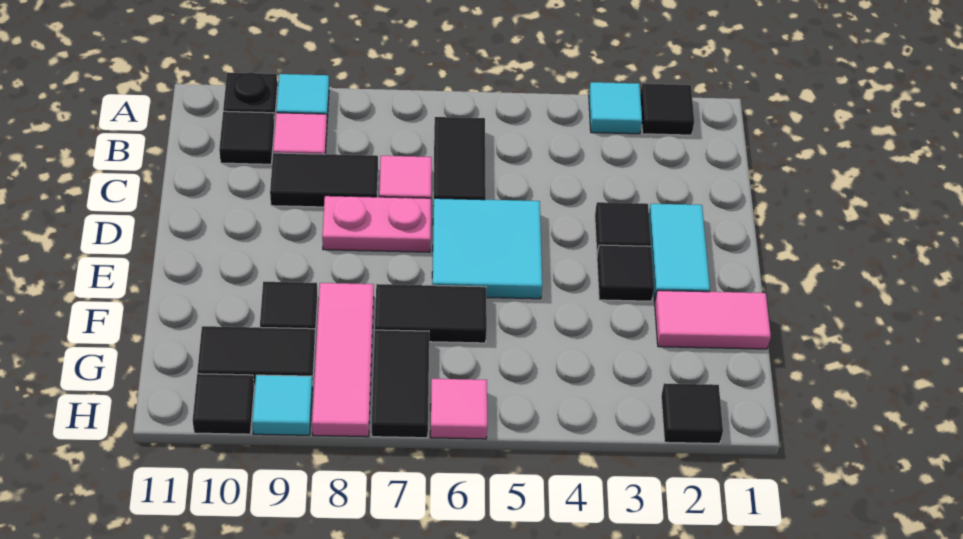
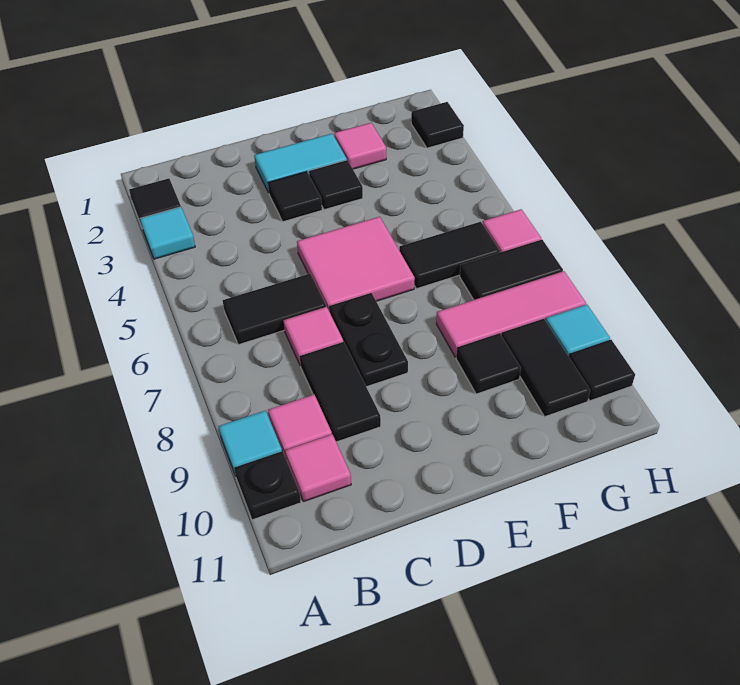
black tile B10 level 1 -> pink tile B10 level 1
cyan tile D5:E6 level 1 -> pink tile D5:E6 level 1
pink plate D7:D8 level 1 -> black plate D7:D8 level 1
pink tile F1:F2 level 1 -> pink tile F2 level 1
black tile F6:F7 level 1 -> black tile F6:G6 level 1

